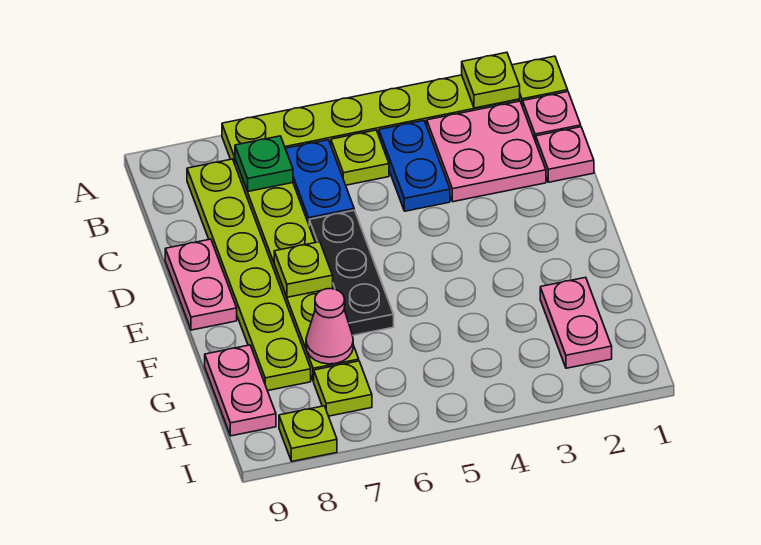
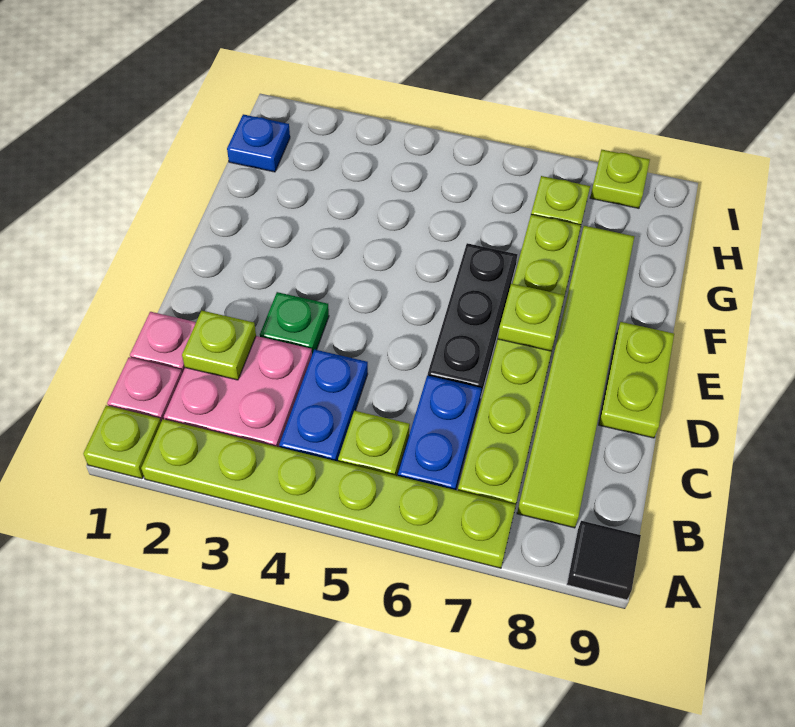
lime plate A2 level 2 -> lime plate C2 level 2
none -> black tile A9 level 1
green plate B7 level 2 -> green plate D3 level 1
lime plate B8:G8 level 1 -> lime tile B8:G8 level 1
pink plate D9:E9 level 1 -> lime plate D9:E9 level 1
pink plate G2:H2 level 1 -> none
pink cone G7 level 2 -> none
pink plate G9:H9 level 1 -> none
none -> blue plate H1 level 1

